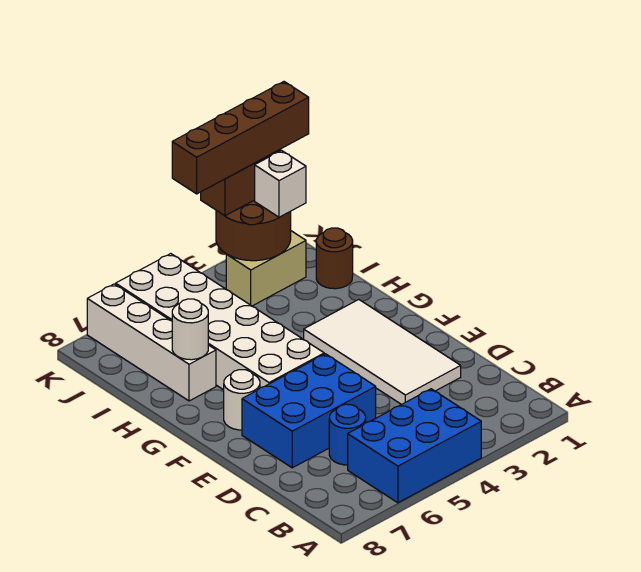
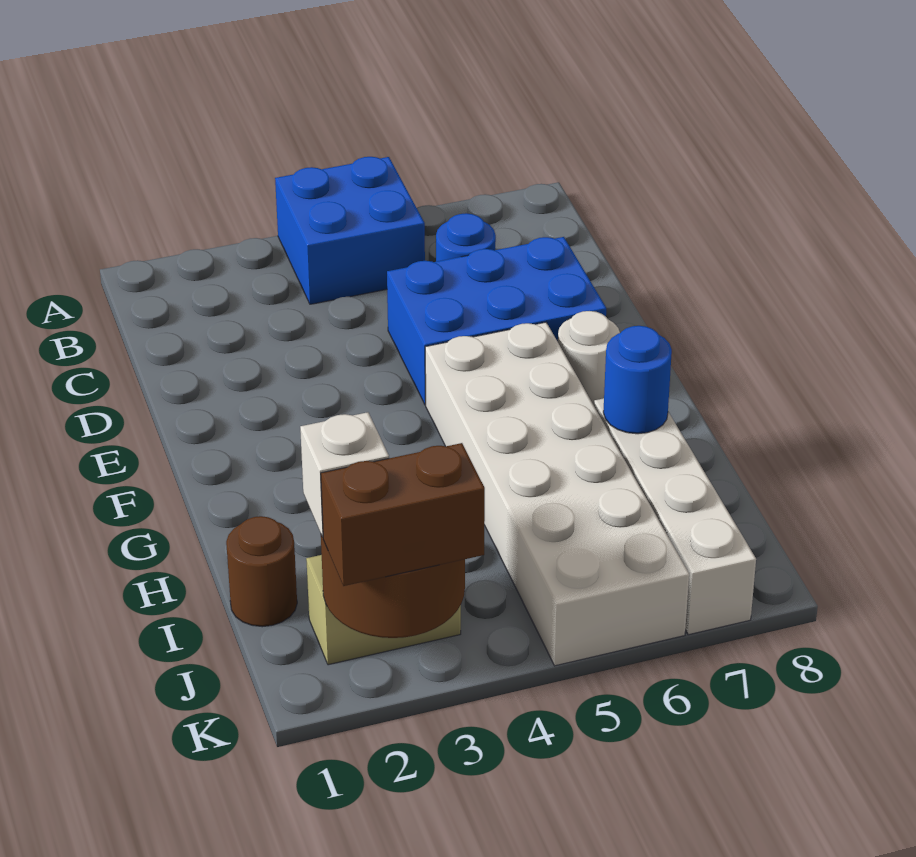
blue brick A4:B6 level 1 -> blue brick A4:B5 level 1
white tile D2:G3 level 1 -> none
white round brick H7 level 2 -> blue round brick H7 level 2
brown brick K1:K4 level 4 -> none

